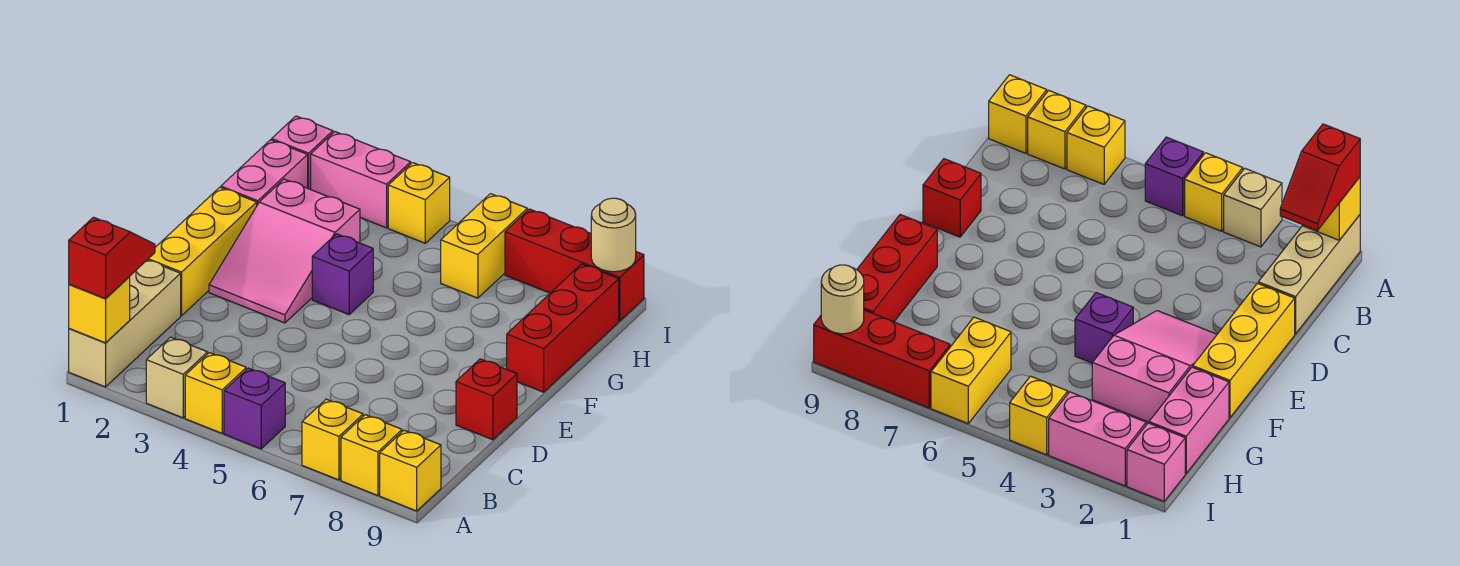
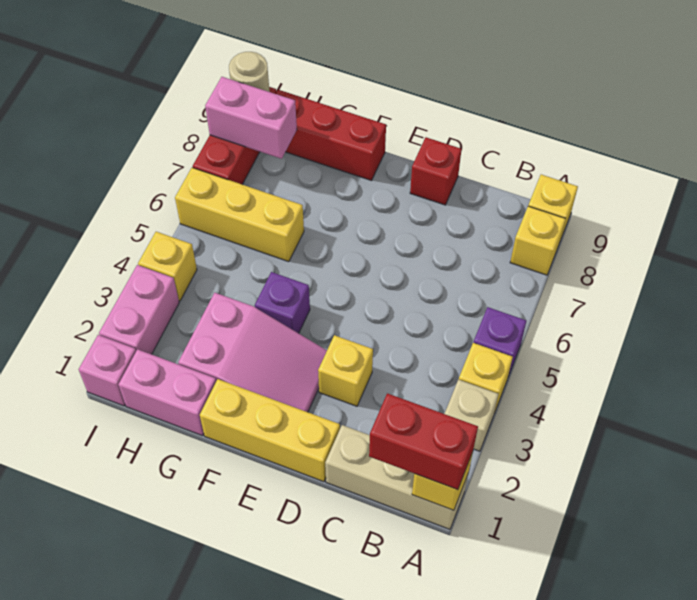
red slope A1:B1 level 3 top A -> red brick A1:B1 level 3
yellow brick A7 level 1 -> yellow brick D3 level 1
yellow brick H6:I6 level 1 -> yellow brick G6:I6 level 1
none -> pink brick H8:I8 level 2

